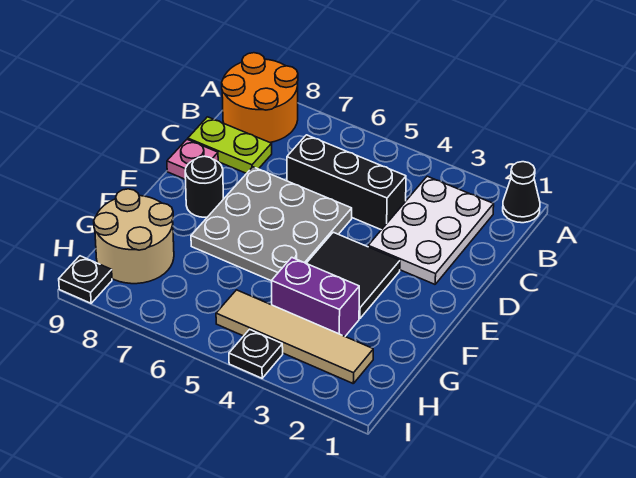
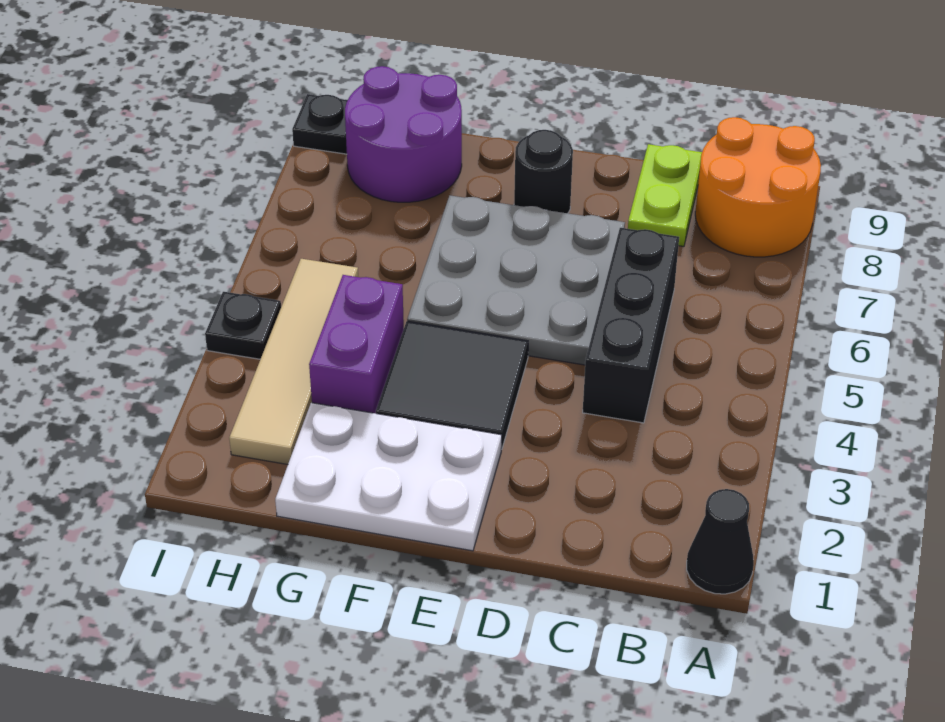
white plate B2:D3 level 1 -> white plate E1:G2 level 1
pink plate D9 level 1 -> none
tan round brick G8:H9 level 1 -> purple round brick G8:H9 level 1

